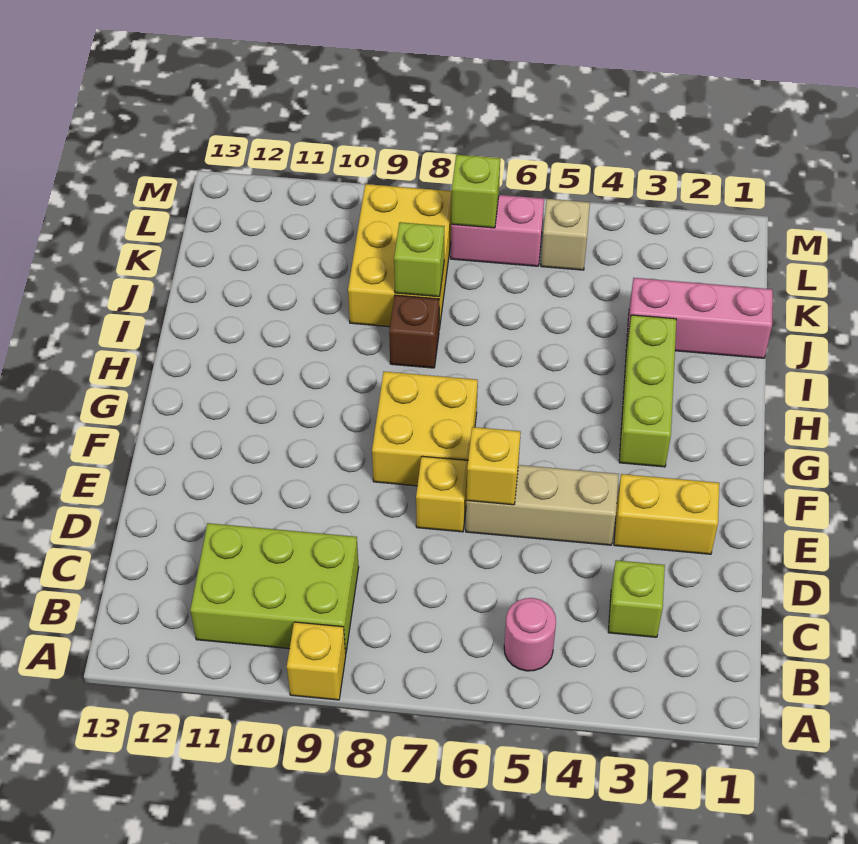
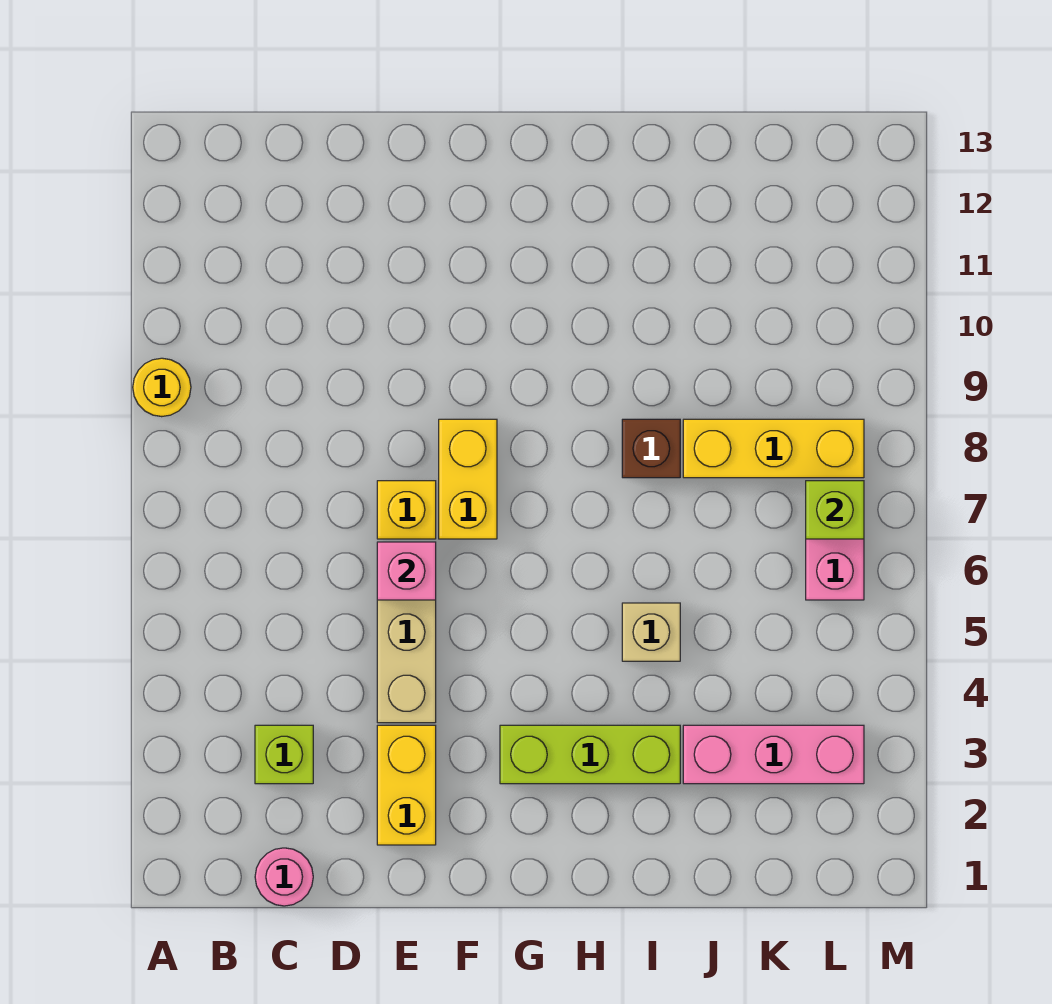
yellow brick A9 level 1 -> yellow round brick A9 level 1
pink round brick B5 level 1 -> pink round brick C1 level 1
lime brick B9:C11 level 1 -> none
yellow brick E6 level 2 -> pink brick E6 level 2
yellow brick F7:G8 level 1 -> yellow brick F7:F8 level 1
pink brick J1:J3 level 1 -> pink brick J3:L3 level 1
yellow brick J8:L9 level 1 -> yellow brick J8:L8 level 1
lime brick J8 level 2 -> none
tan brick L5 level 1 -> tan brick I5 level 1

